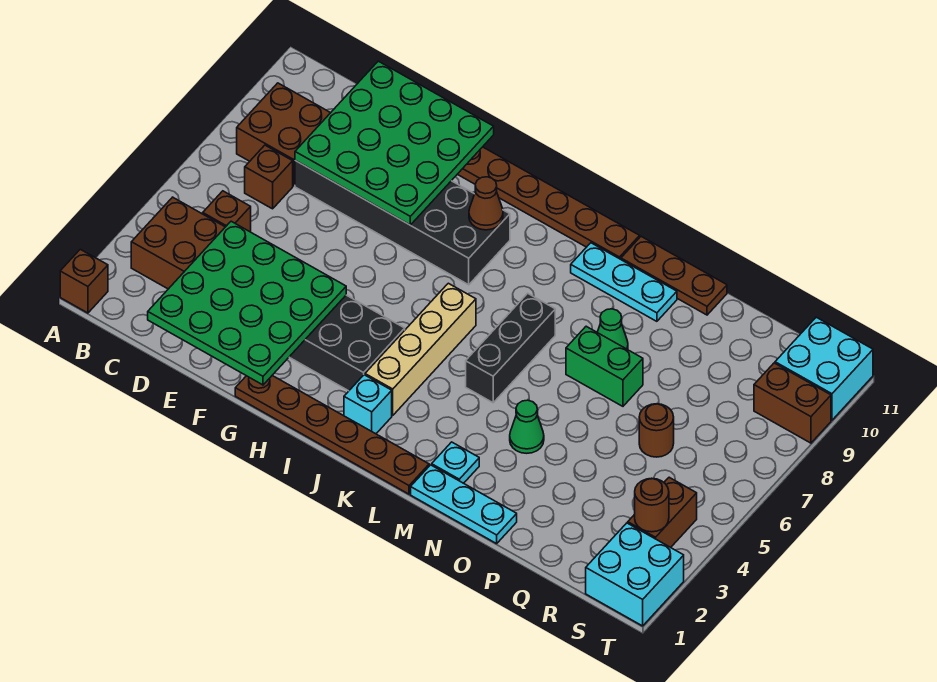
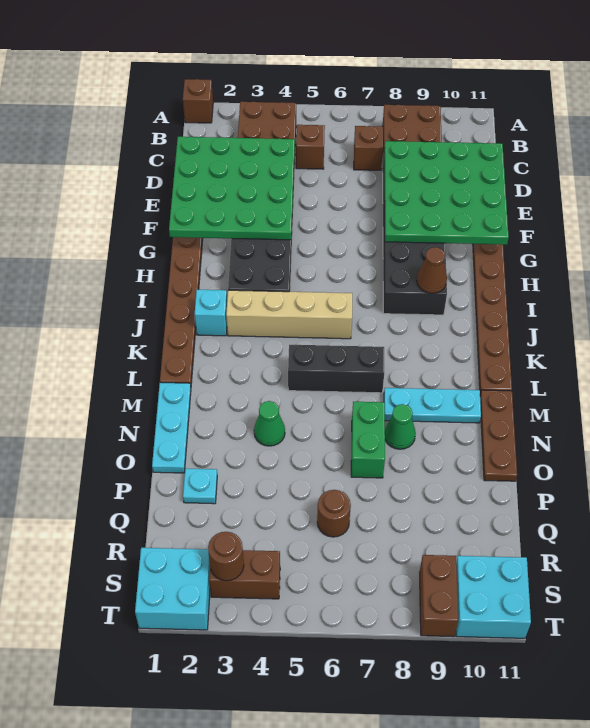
cyan plate L10:N10 level 1 -> cyan plate M8:M10 level 1
cyan plate M2 level 1 -> cyan plate P2 level 1

